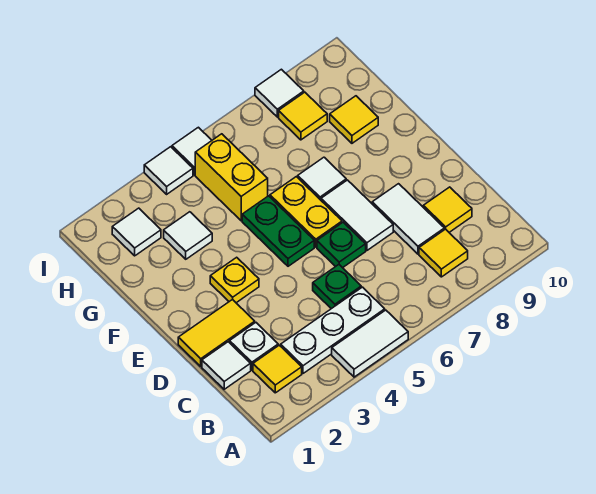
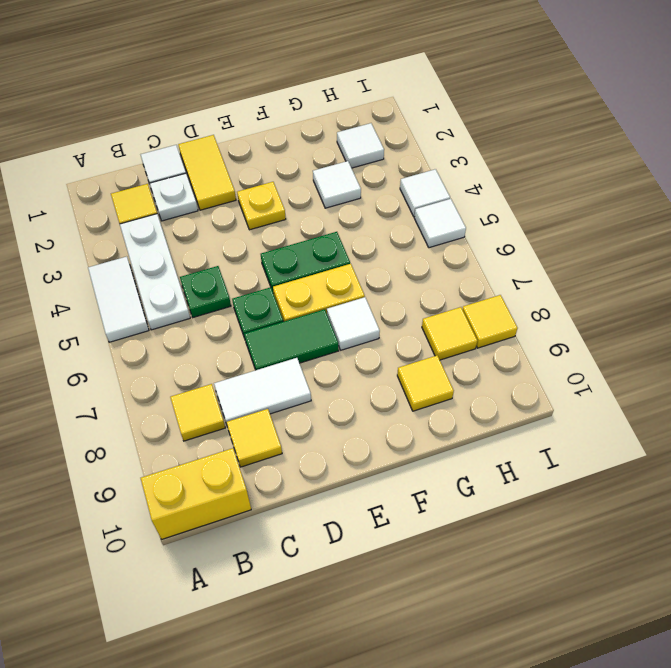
white tile D7:E7 level 1 -> green tile D7:E7 level 1
yellow brick G5:H5 level 1 -> yellow brick A10:B10 level 1
white tile I8 level 1 -> yellow tile I8 level 1

